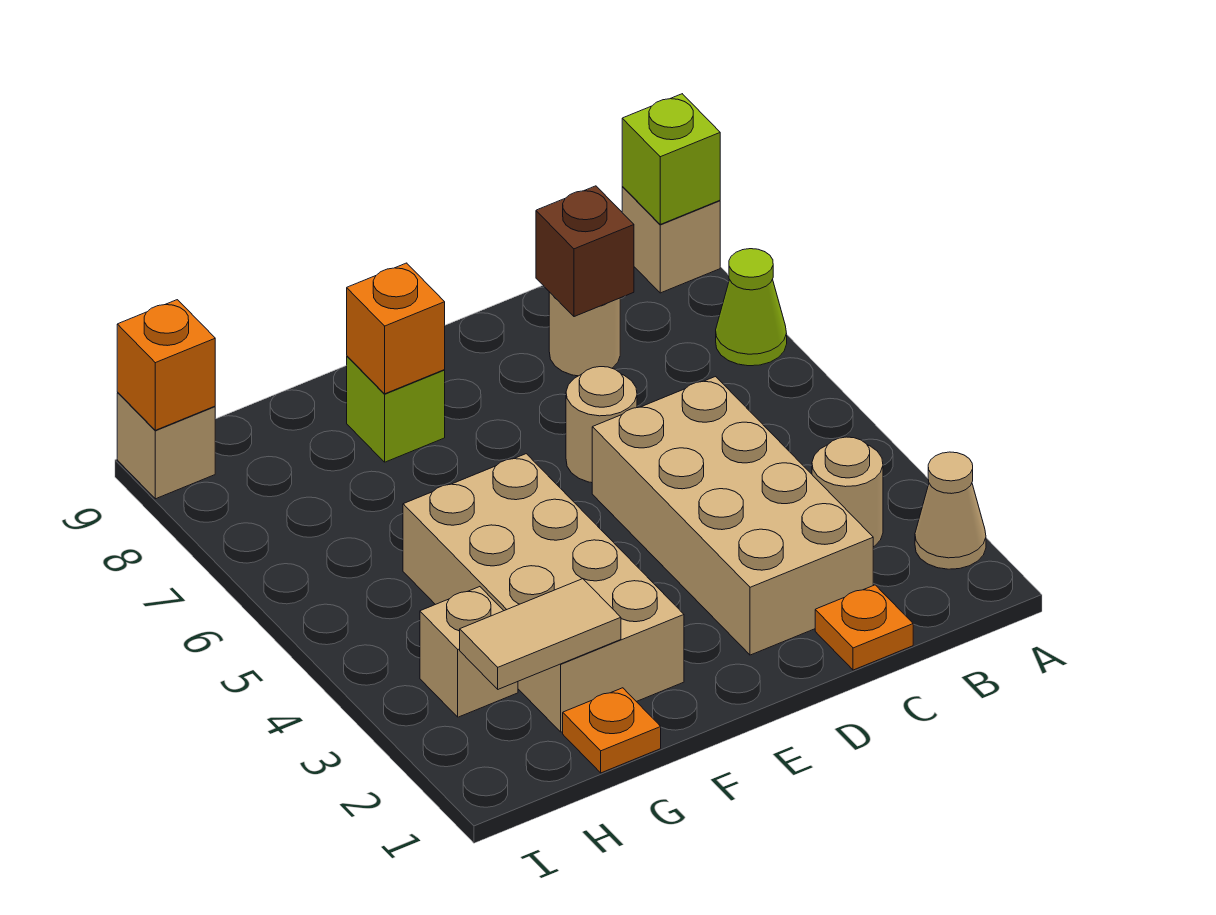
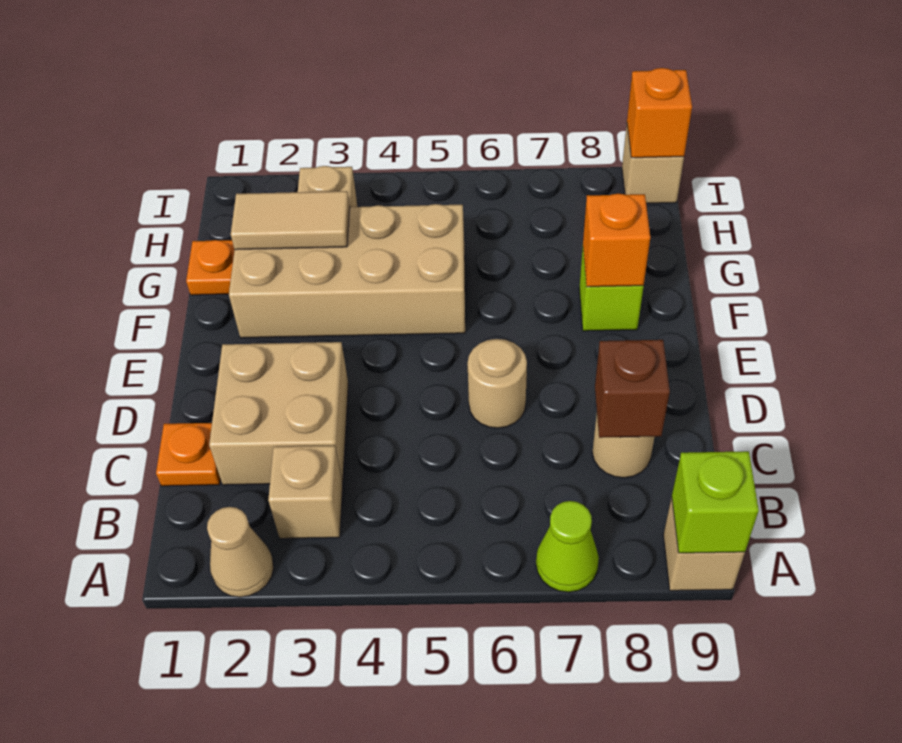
tan round brick B3 level 1 -> tan brick B3 level 1
tan brick C2:D5 level 1 -> tan brick C2:D3 level 1
tan tile G2:H2 level 2 -> tan tile G2:G3 level 2

